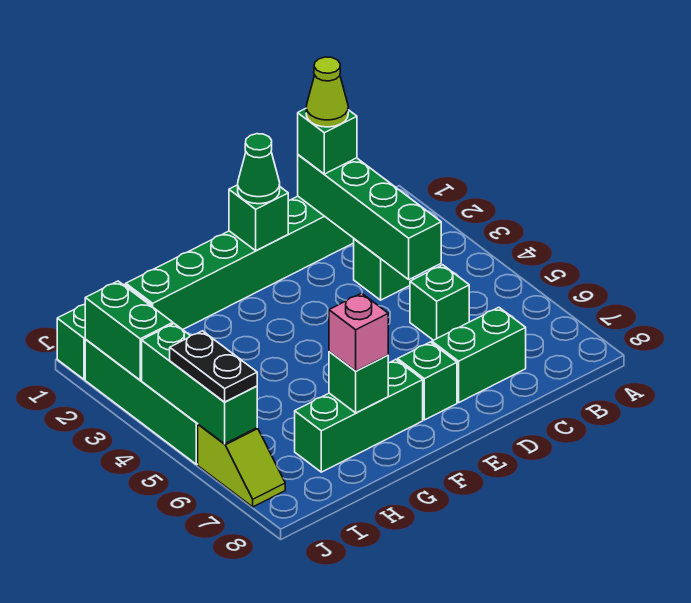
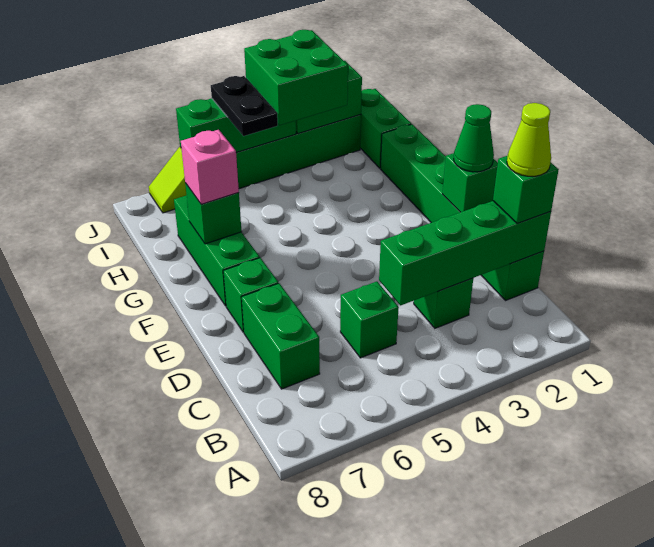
none -> green brick I3:J4 level 3
black plate J5:J6 level 3 -> black plate I5:J5 level 3

